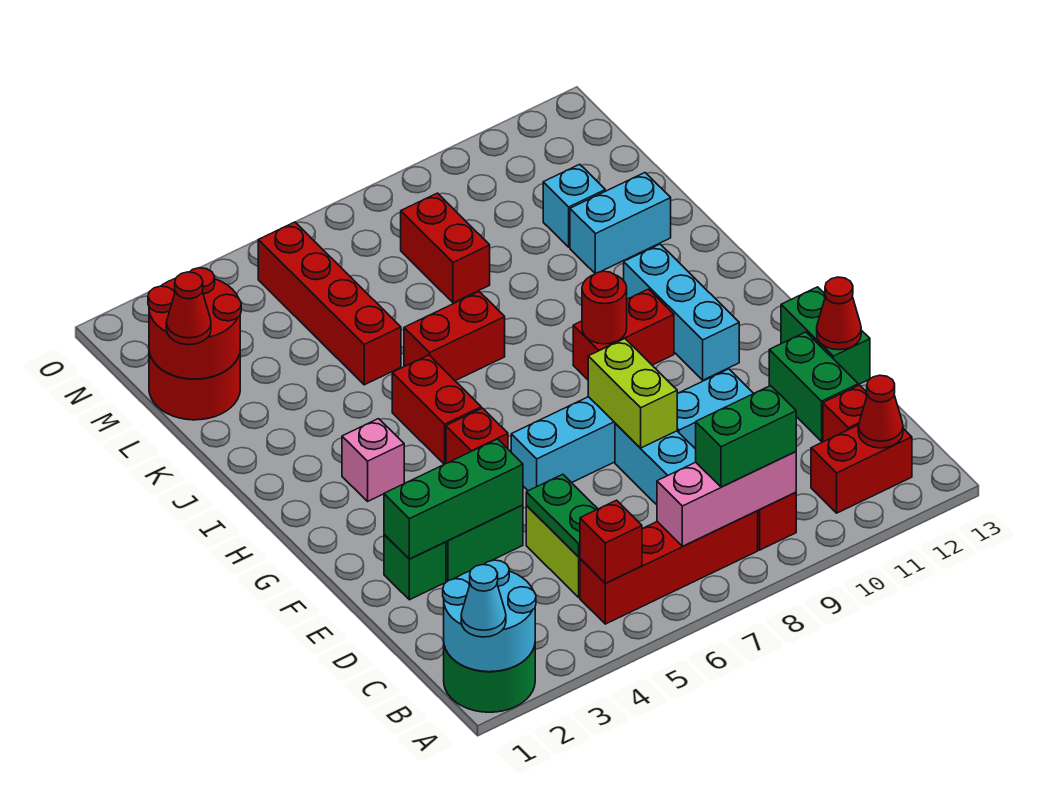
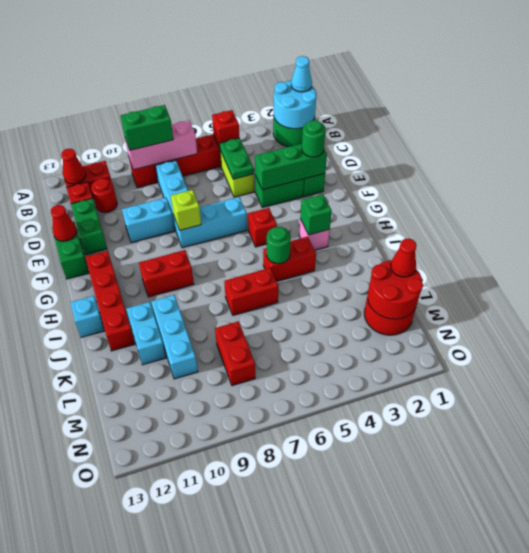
none -> green round brick E2 level 3
lime brick E8:F8 level 2 -> lime brick F8 level 2
cyan brick G11:I11 level 1 -> cyan brick J10:L10 level 1
none -> green brick H3 level 2
red brick H5:I5 level 1 -> red brick I4:I5 level 1
red round brick H9 level 2 -> red round brick C11 level 1
none -> green round brick I5 level 2
red brick K5:N5 level 1 -> red brick G12:J12 level 1
cyan brick K11:K12 level 1 -> cyan brick J11:K11 level 1
cyan brick L11 level 1 -> cyan brick I13 level 1

